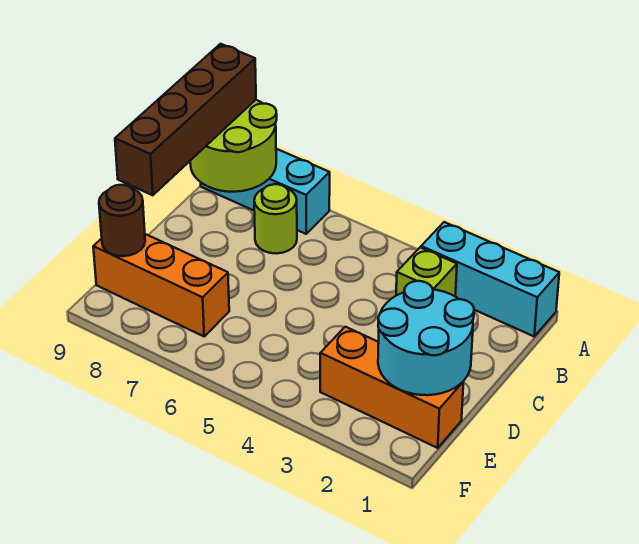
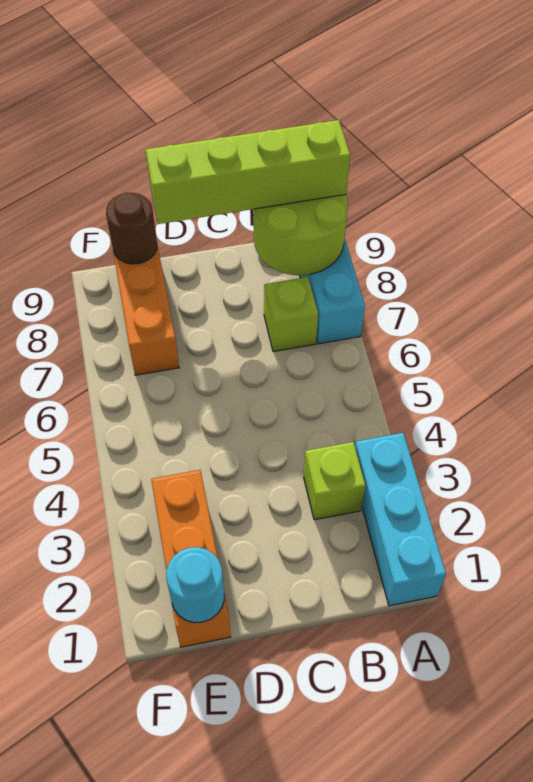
brown brick A9:D9 level 3 -> lime brick A9:D9 level 3
lime round brick B7 level 1 -> lime brick B7 level 1
cyan round brick D1:E2 level 2 -> cyan round brick E1 level 2

